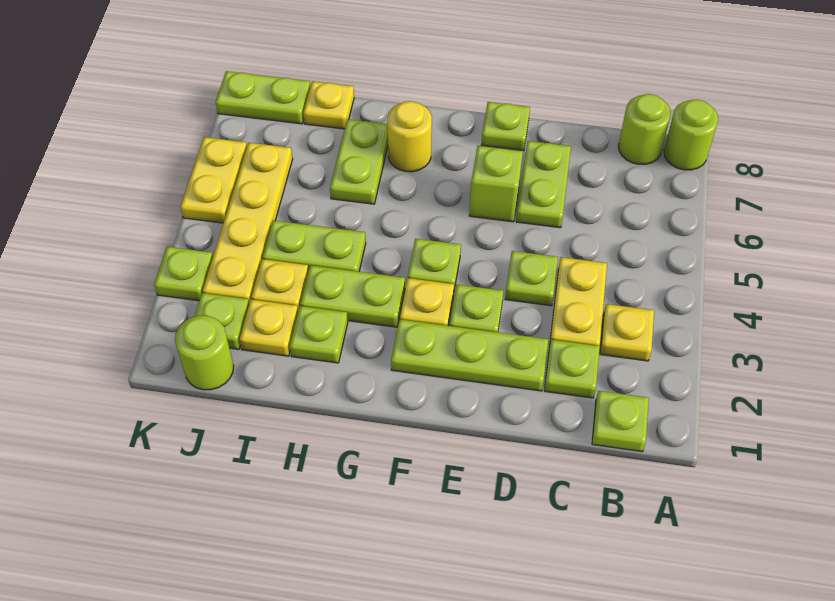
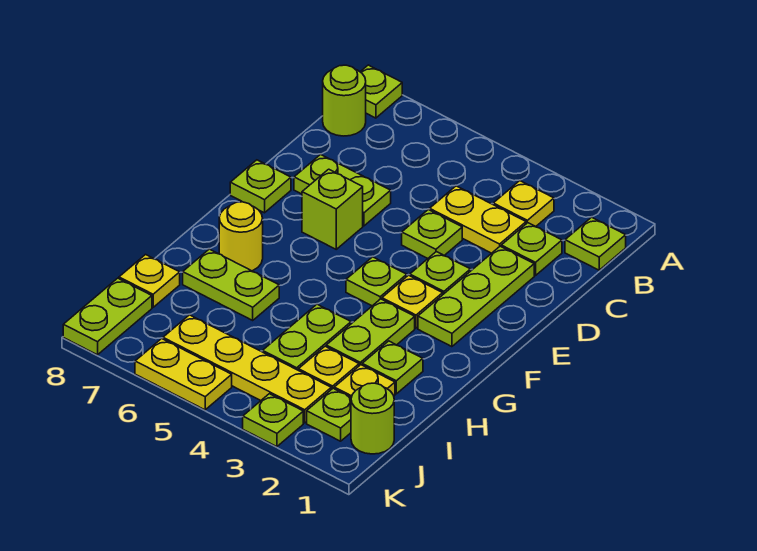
lime round brick A8 level 1 -> lime plate A8 level 1

